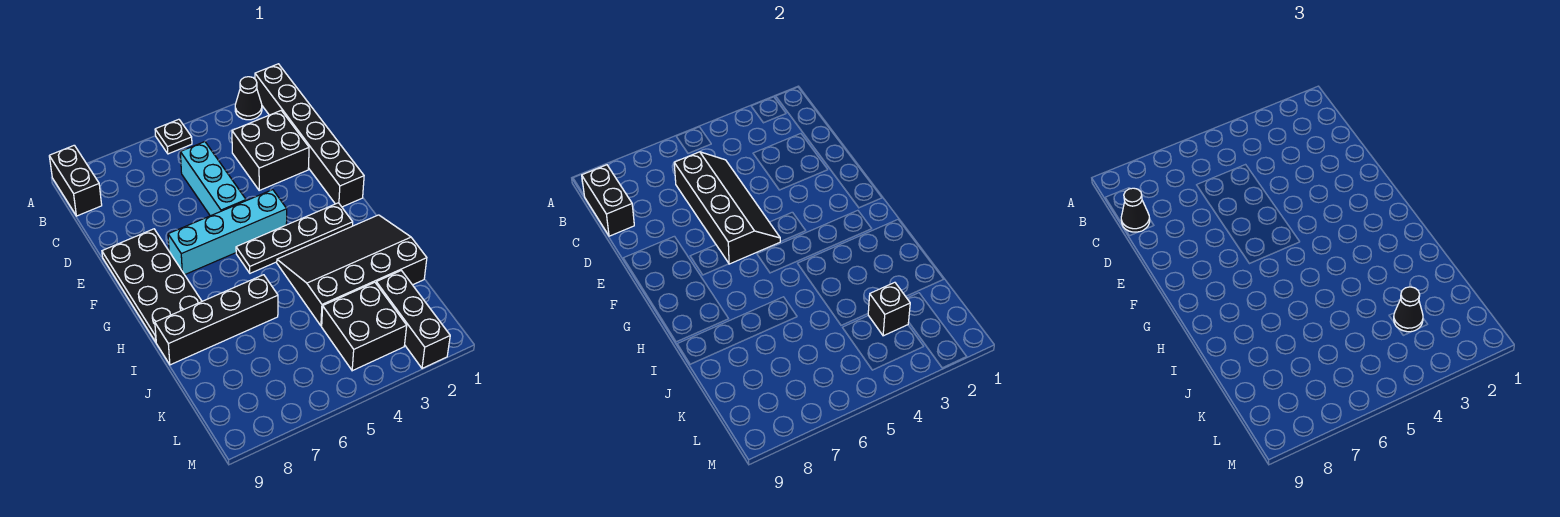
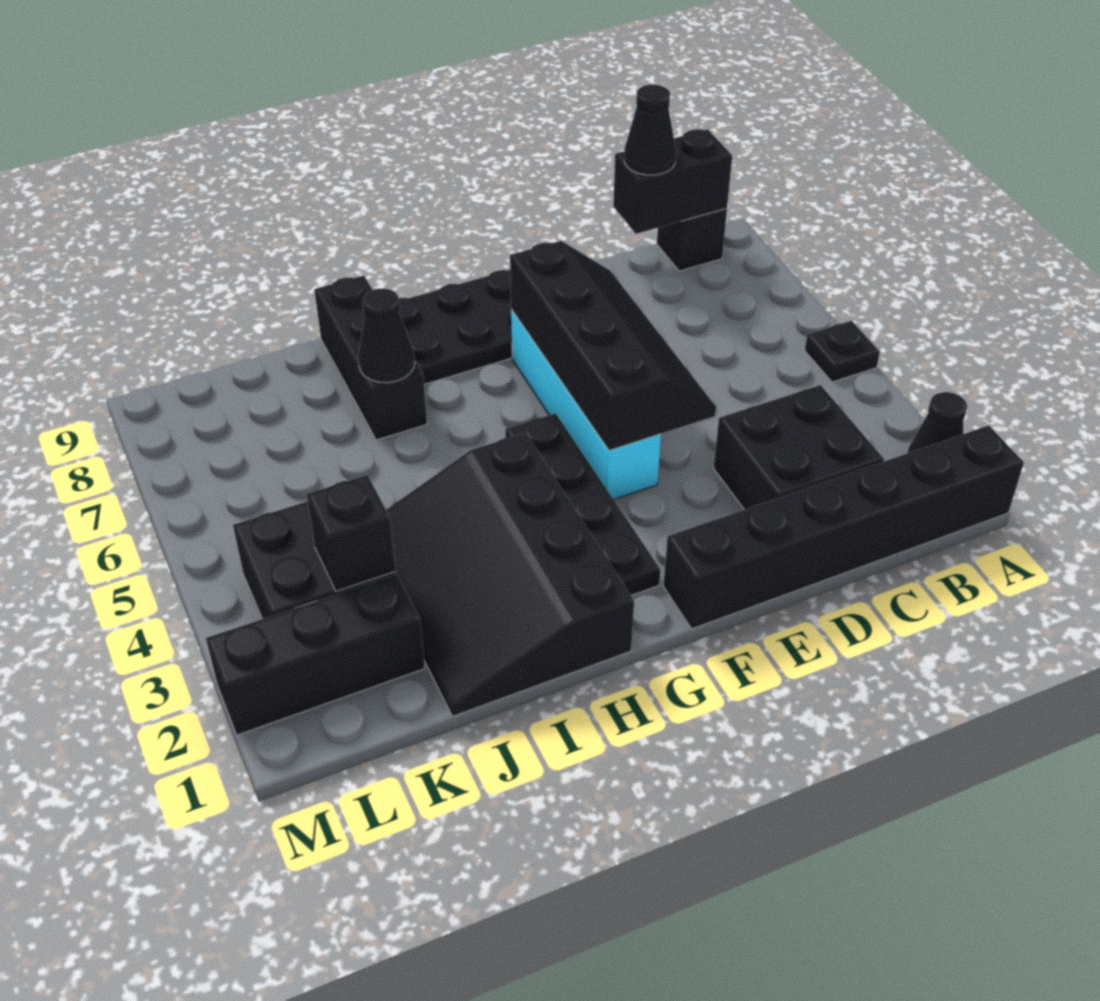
black brick A9:B9 level 1 -> black brick B9 level 1
cyan brick C5:E5 level 1 -> none
black slope C5:F6 level 2 top 6 -> black slope E4:F7 level 2 top F
black slope H1:J4 level 1 top J -> black slope H1:J4 level 1 top H
black brick I6:I9 level 1 -> black brick I7:I9 level 1
black cone K3 level 3 -> black cone I7 level 2

